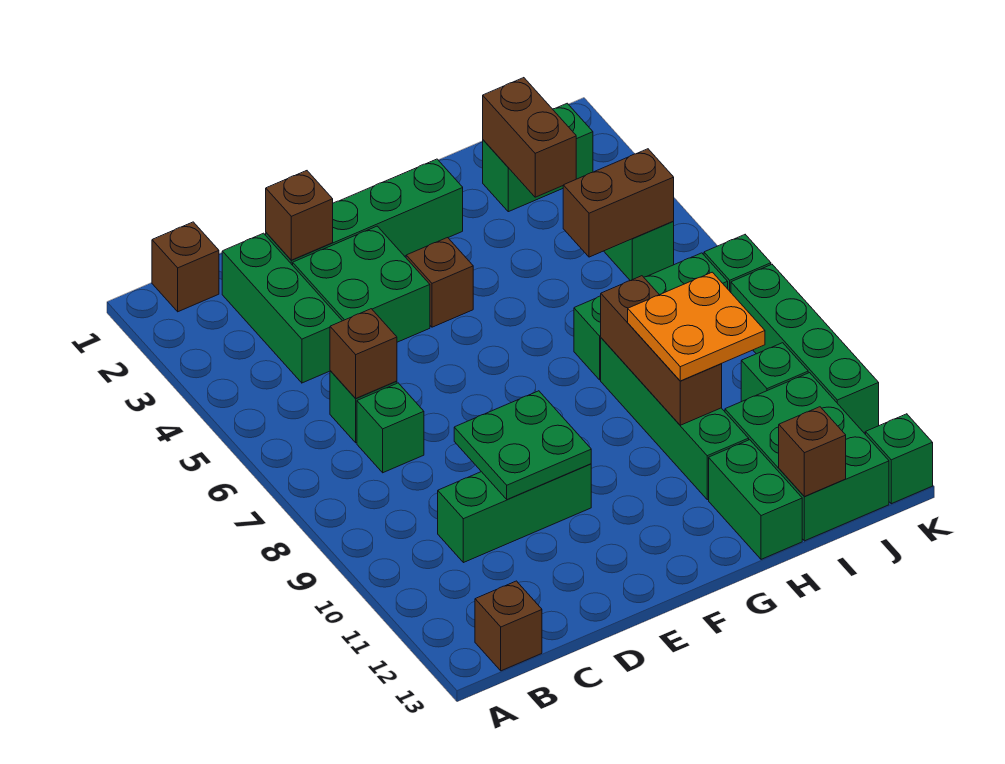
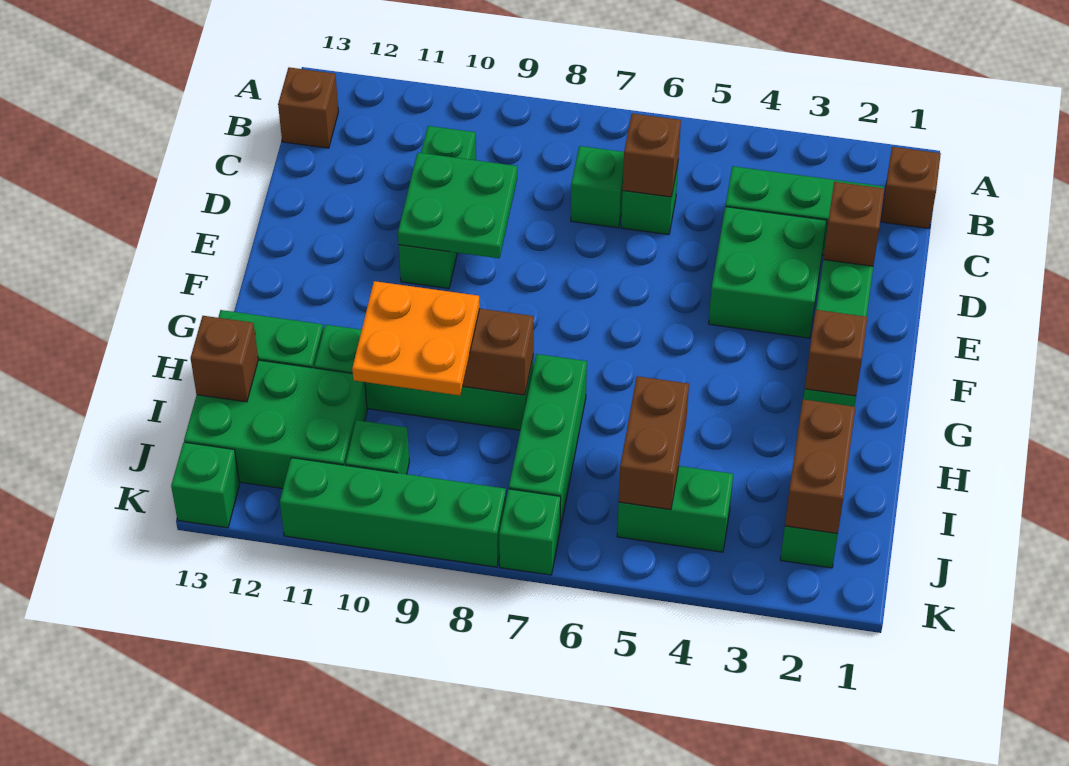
brown brick F4 level 1 -> brown brick G2 level 2
brown brick I2:I3 level 2 -> brown brick I2:J2 level 2

